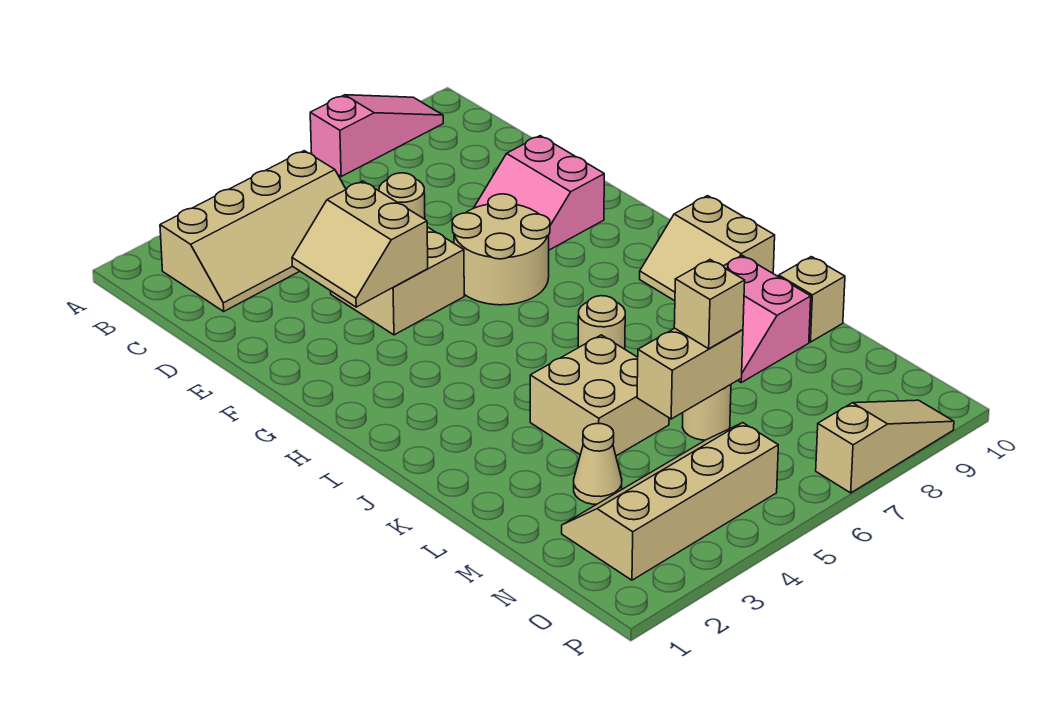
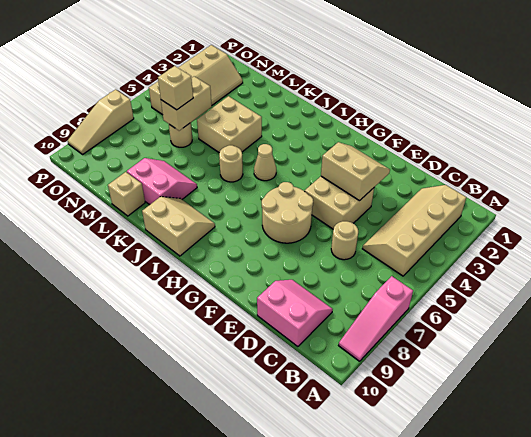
pink slope E8:F9 level 1 top 9 -> pink slope C9:D10 level 1 top 10
tan cone M3 level 1 -> tan cone I5 level 1

